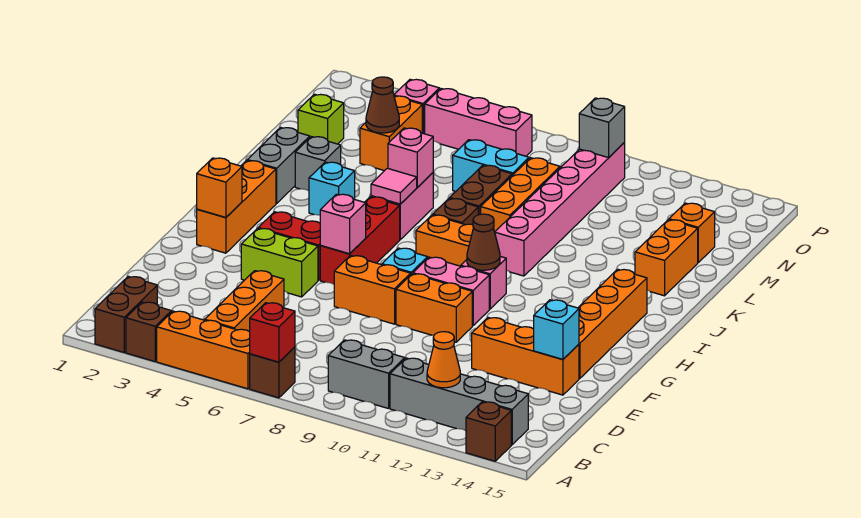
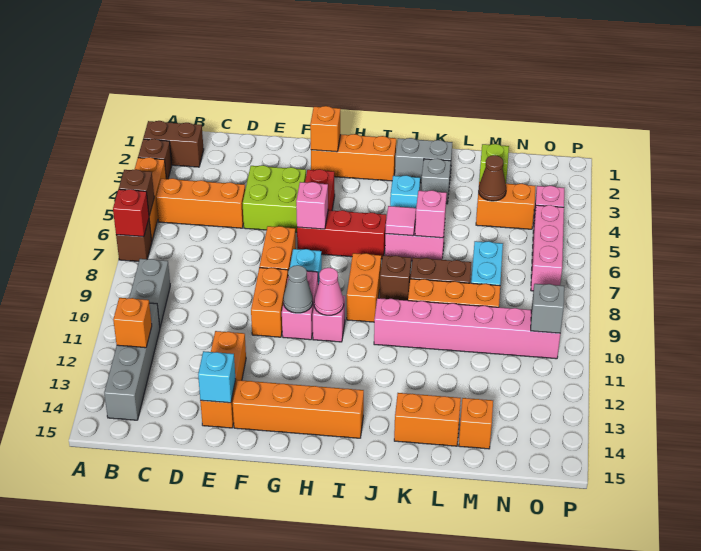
brown brick A14 level 1 -> brown brick A6 level 2
orange cone B12 level 2 -> orange brick B12 level 2
lime brick F4:F5 level 1 -> lime brick E4:F5 level 1
none -> grey cone G10 level 2
brown cone H10 level 2 -> pink cone H10 level 2

